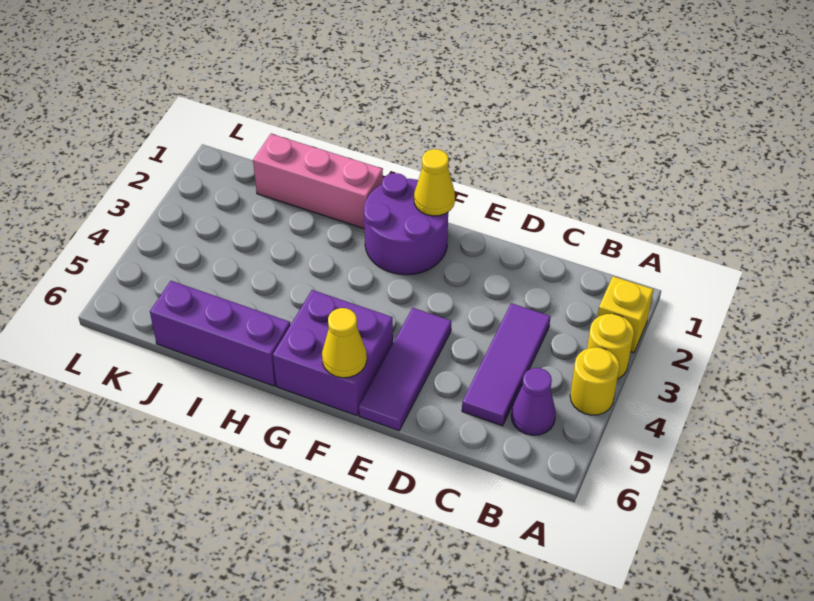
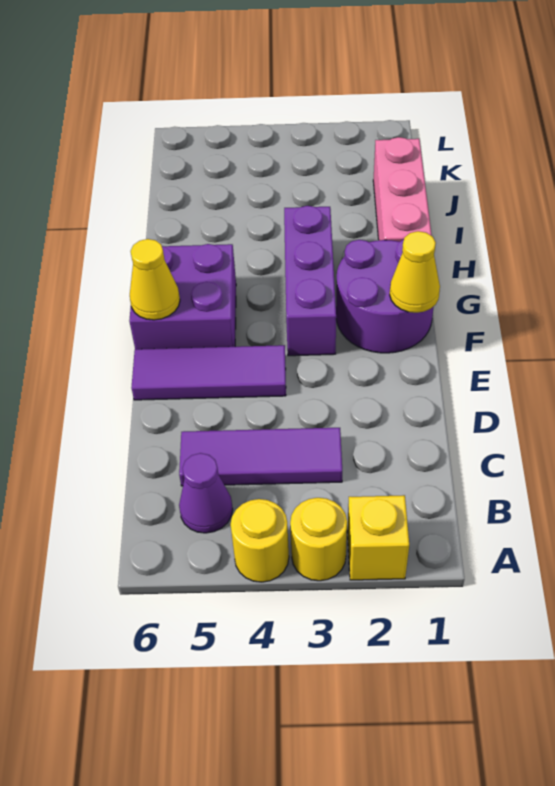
purple brick H6:J6 level 1 -> purple brick F3:H3 level 1

